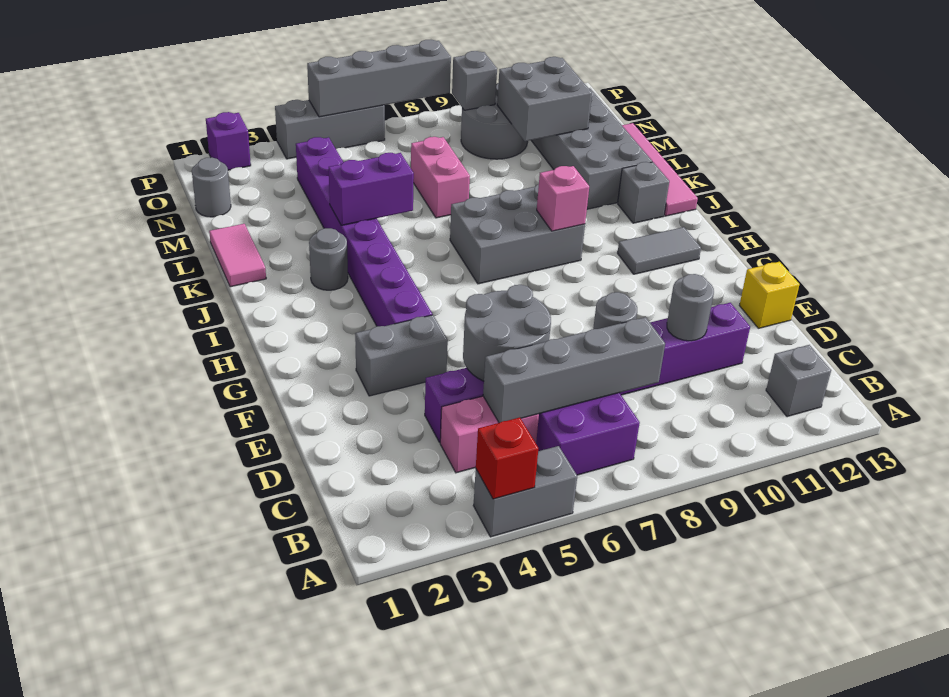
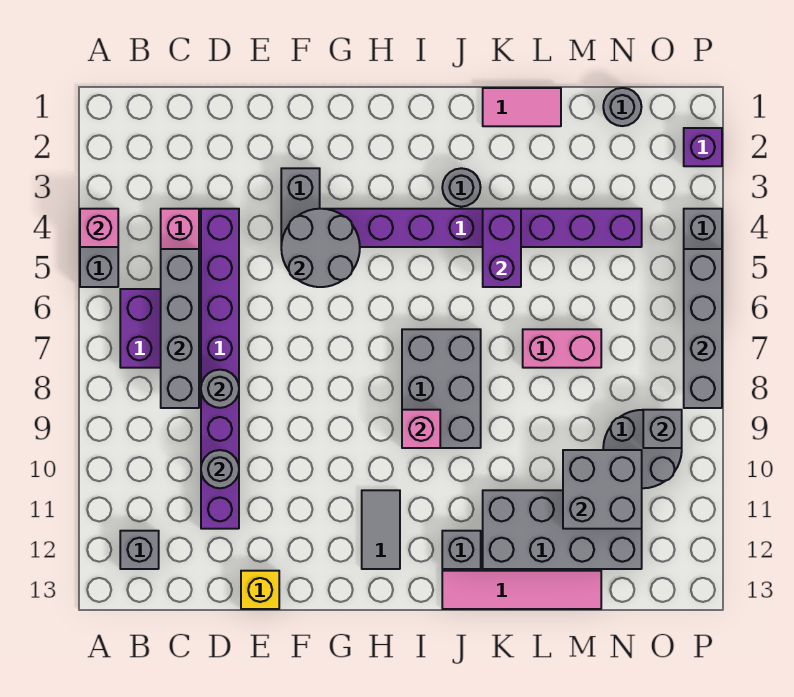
red brick A4 level 2 -> pink brick A4 level 2
grey round brick D5:E6 level 2 -> grey round brick F4:G5 level 2

